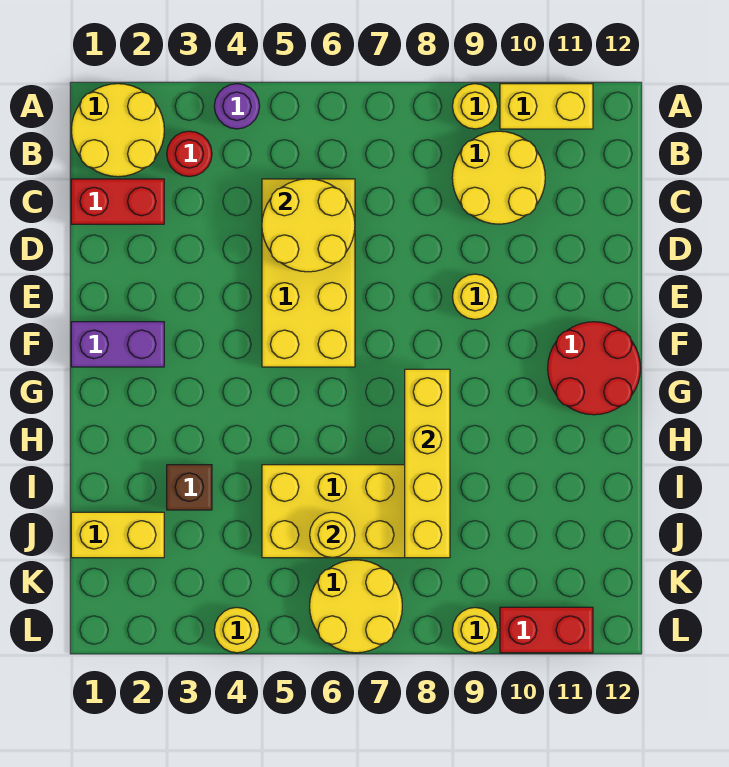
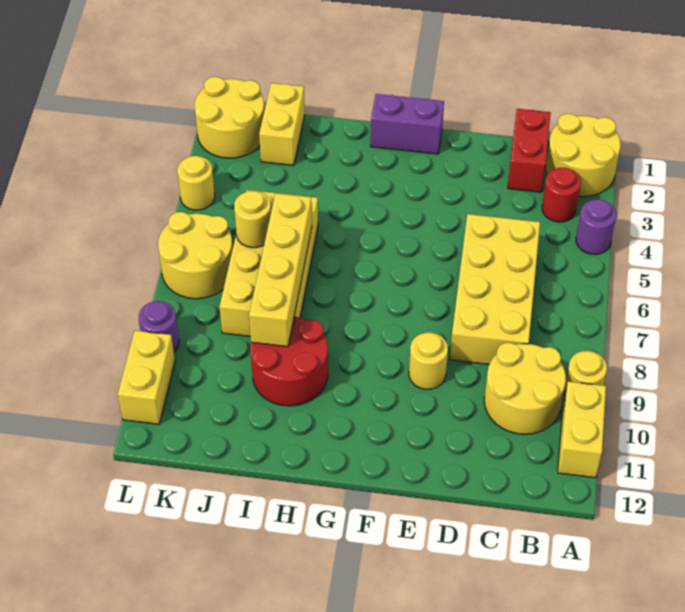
yellow brick C5:F6 level 1 -> yellow brick C5:D8 level 1
yellow round brick C5:D6 level 2 -> yellow round brick K1:L2 level 1
purple brick F1:F2 level 1 -> purple brick F1:G1 level 1
red round brick F11:G12 level 1 -> red round brick H9:I10 level 1
yellow brick G8:J8 level 2 -> yellow brick I6:I9 level 2
brown brick I3 level 1 -> none
yellow round brick L9 level 1 -> purple round brick L9 level 1
red brick L10:L11 level 1 -> yellow brick L10:L11 level 1

